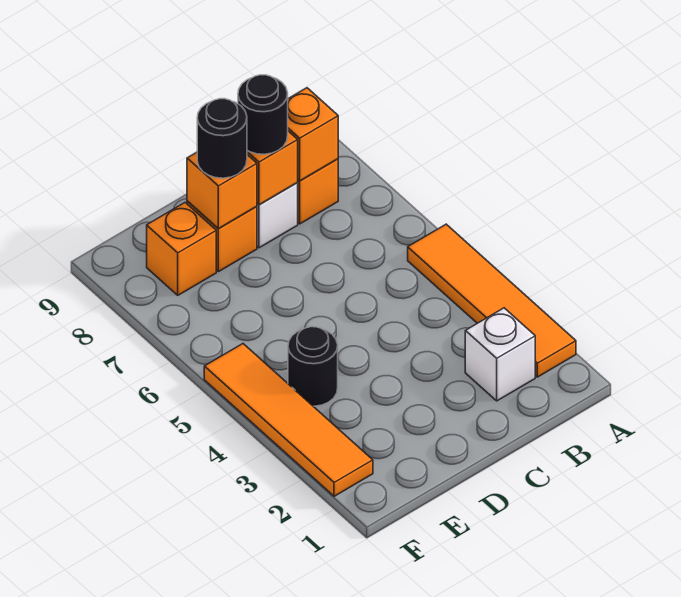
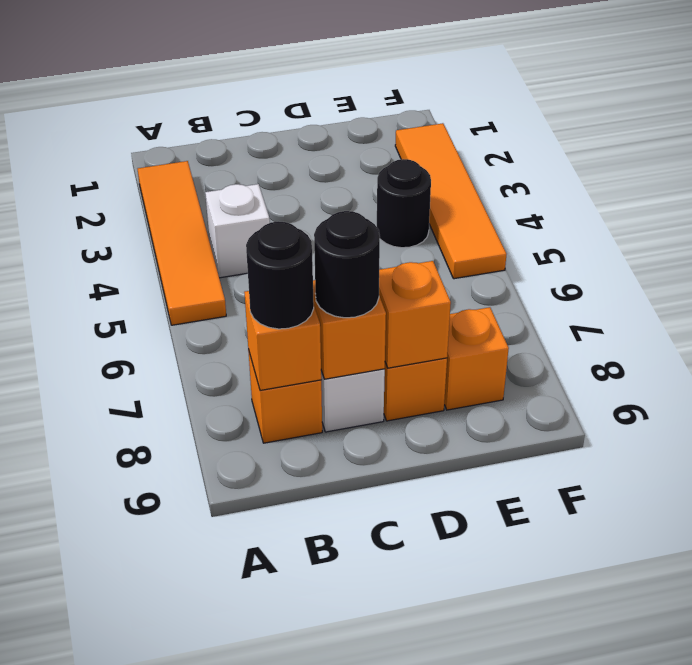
white brick B2 level 1 -> white brick B4 level 1
black round brick D8 level 3 -> black round brick B8 level 3

